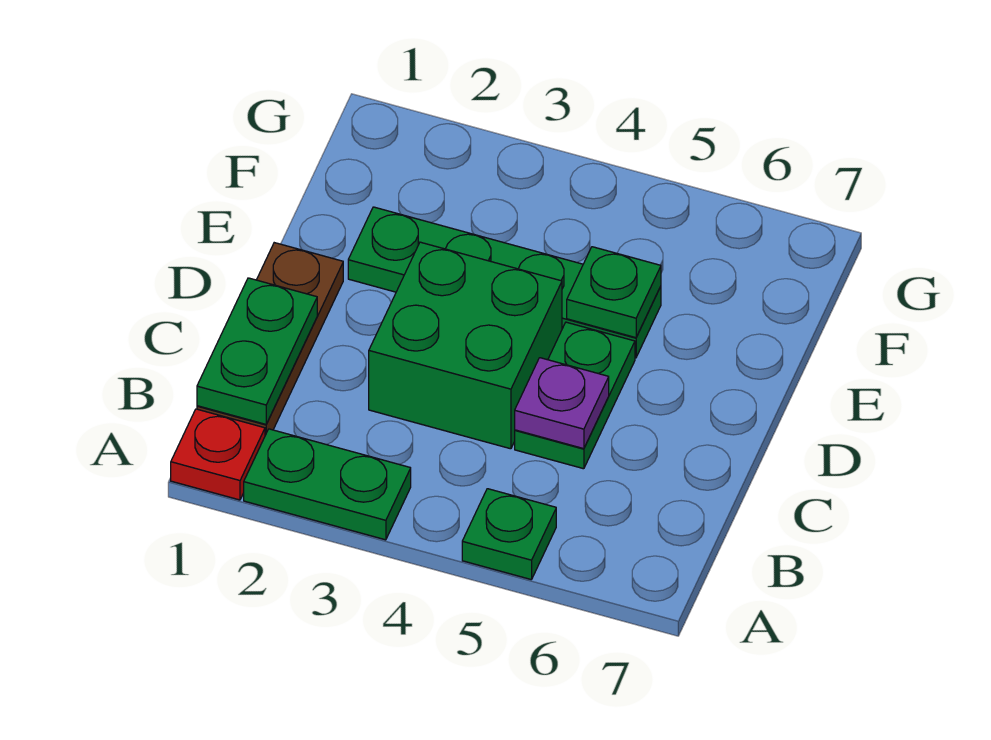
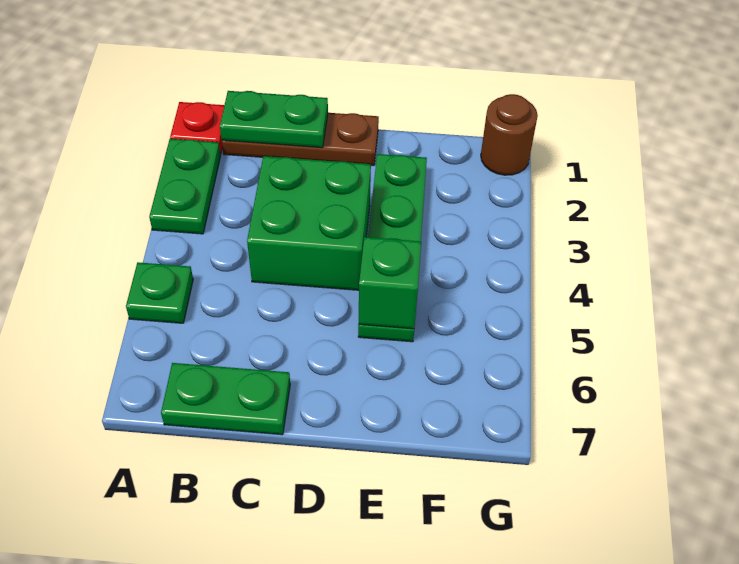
green plate C5:D5 level 1 -> green plate B7:C7 level 1
purple plate C5 level 2 -> none
green plate E5 level 2 -> green brick E5 level 2
none -> brown round brick G1 level 1

